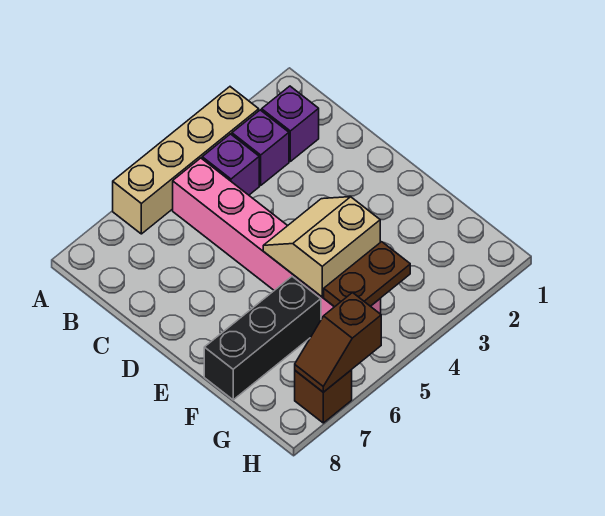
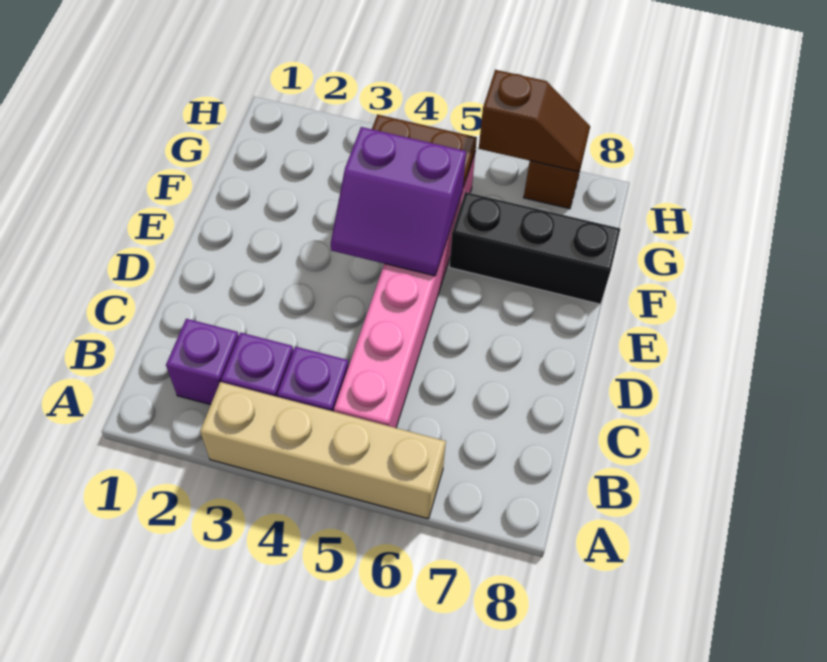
tan slope E4:F5 level 2 top F -> purple slope E4:F5 level 2 top F

